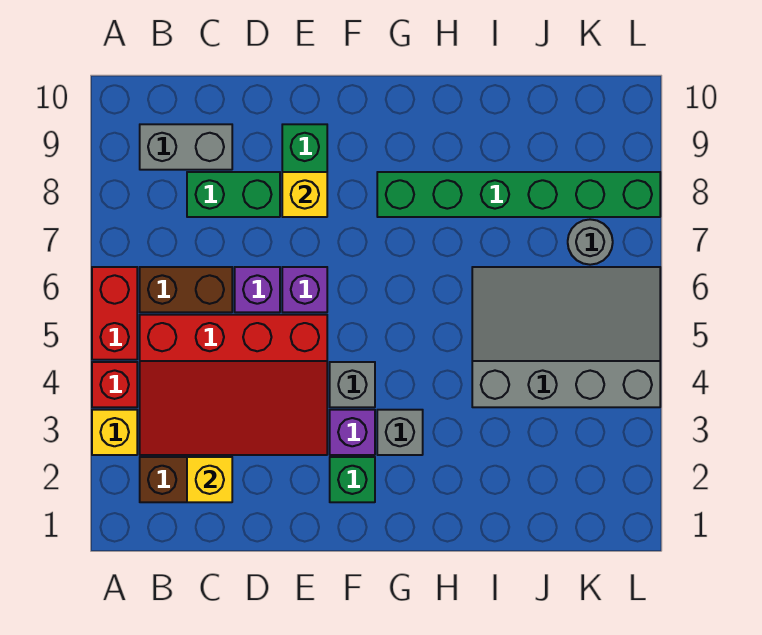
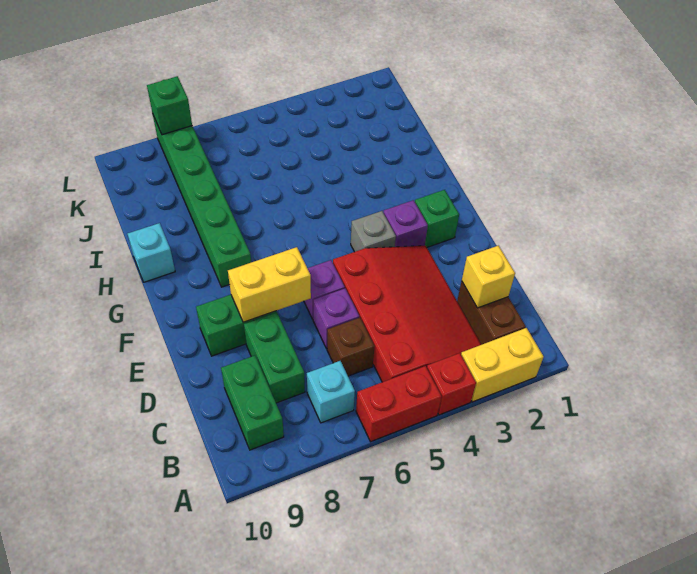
yellow brick A3 level 1 -> yellow brick A2:A3 level 1
brown brick B6:C6 level 1 -> brown brick C6 level 1
none -> cyan brick B7 level 1
grey brick B9:C9 level 1 -> green brick B9:C9 level 1
yellow brick E8 level 2 -> yellow brick E7:E8 level 2
grey brick G3 level 1 -> none
none -> cyan brick H10 level 1
grey slope I4:L6 level 1 top 4 -> none
grey round brick K7 level 1 -> none
none -> green brick L8 level 2

